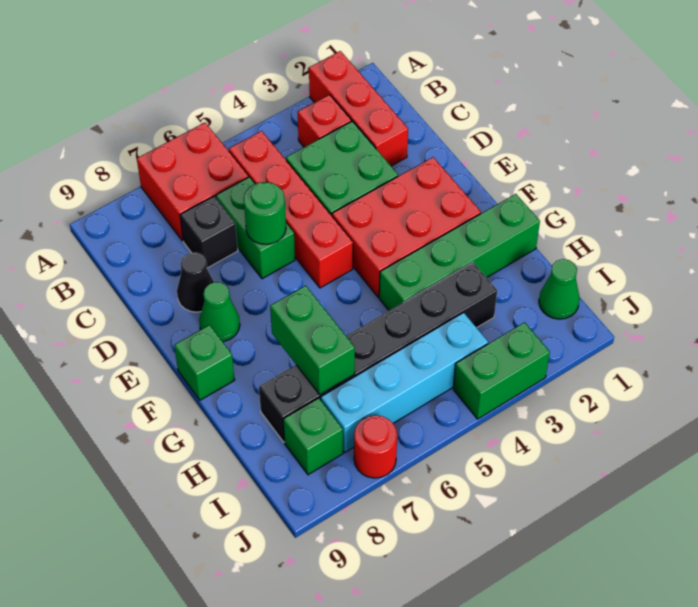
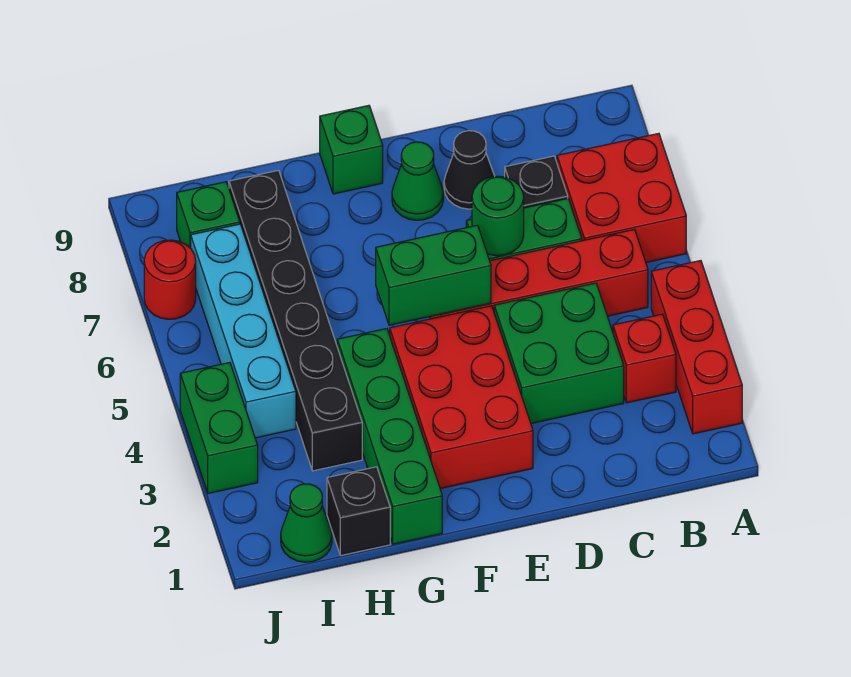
red brick A2:C2 level 1 -> red brick A2:A4 level 1
green brick G7:H7 level 2 -> green brick E5:F5 level 2
none -> black brick H1 level 1

